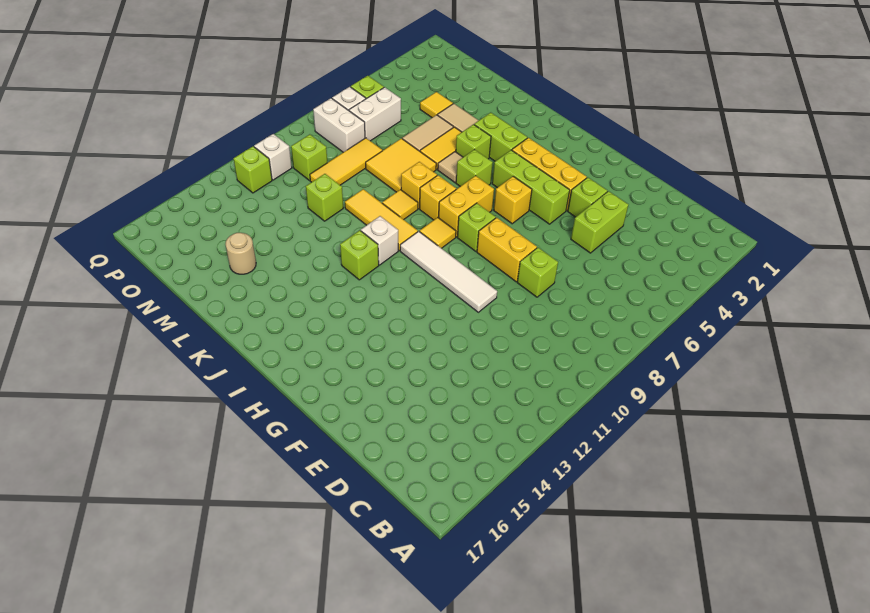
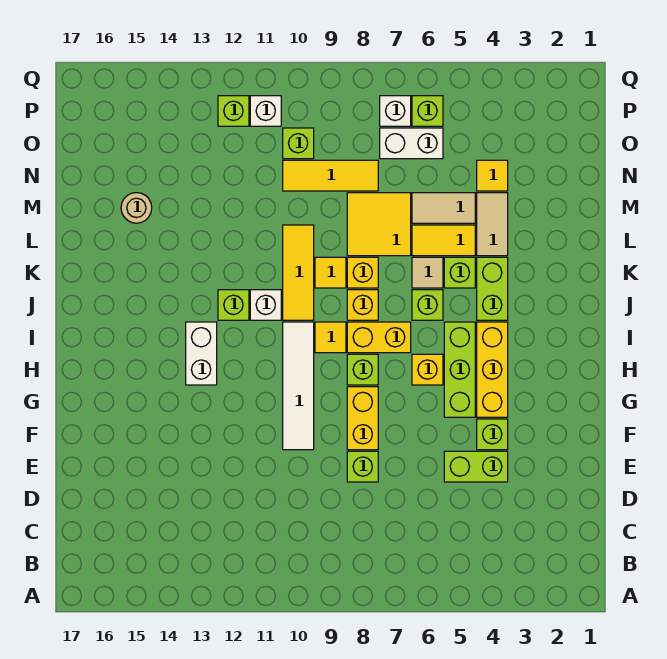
lime brick M11 level 1 -> none
white brick O8:P8 level 1 -> white brick H13:I13 level 1

